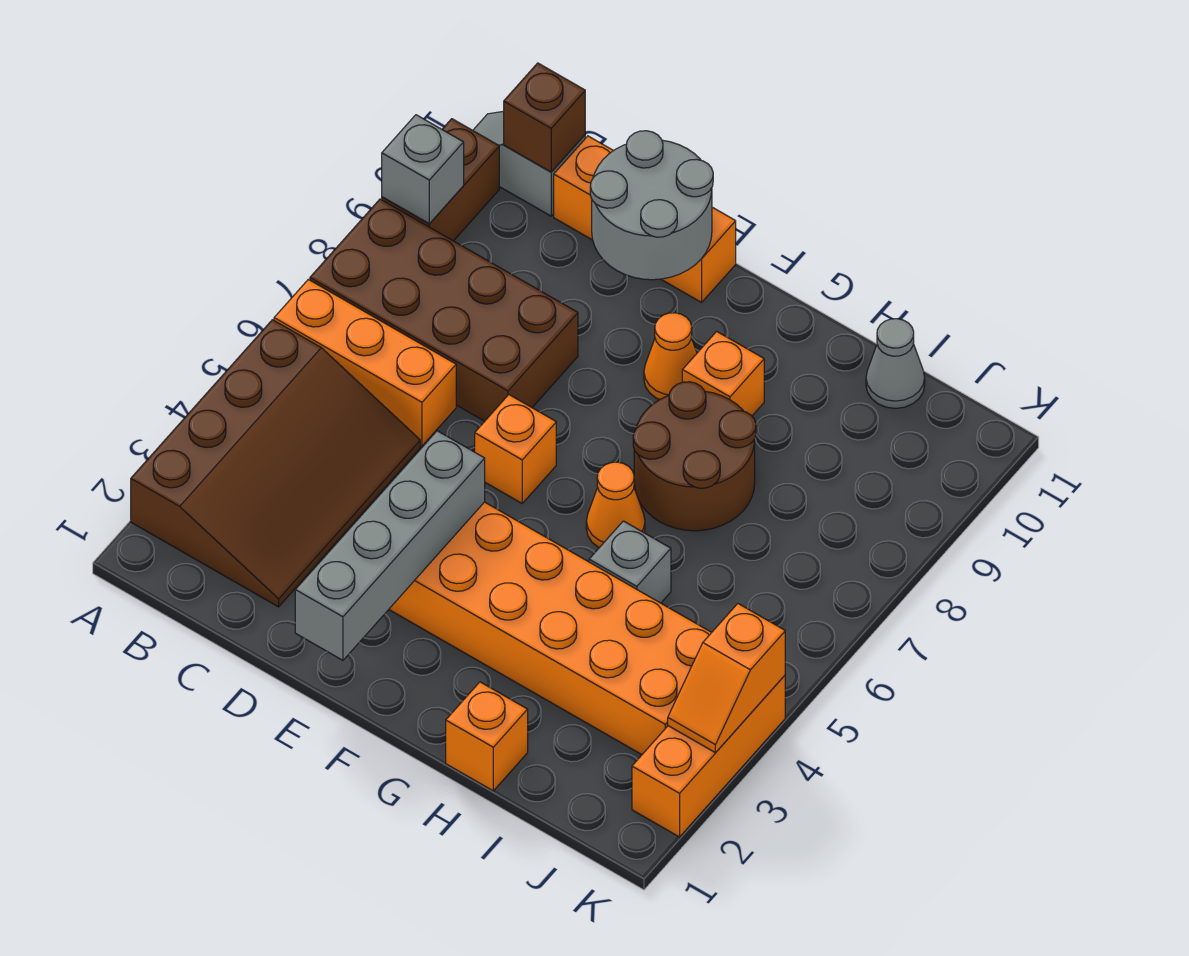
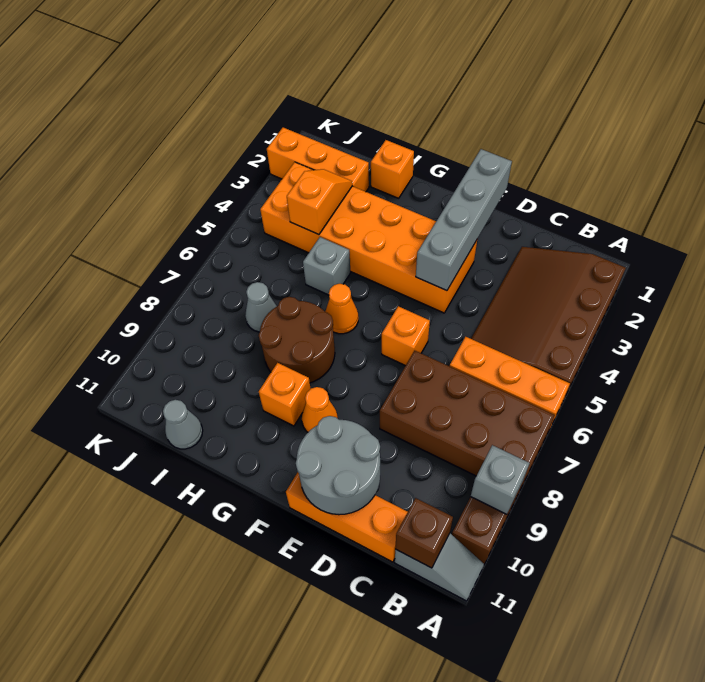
none -> grey cone I7 level 1
orange brick K2:K4 level 1 -> orange brick I2:K2 level 1
orange slope K3:K4 level 2 top 4 -> orange slope I3:I4 level 2 top 4

